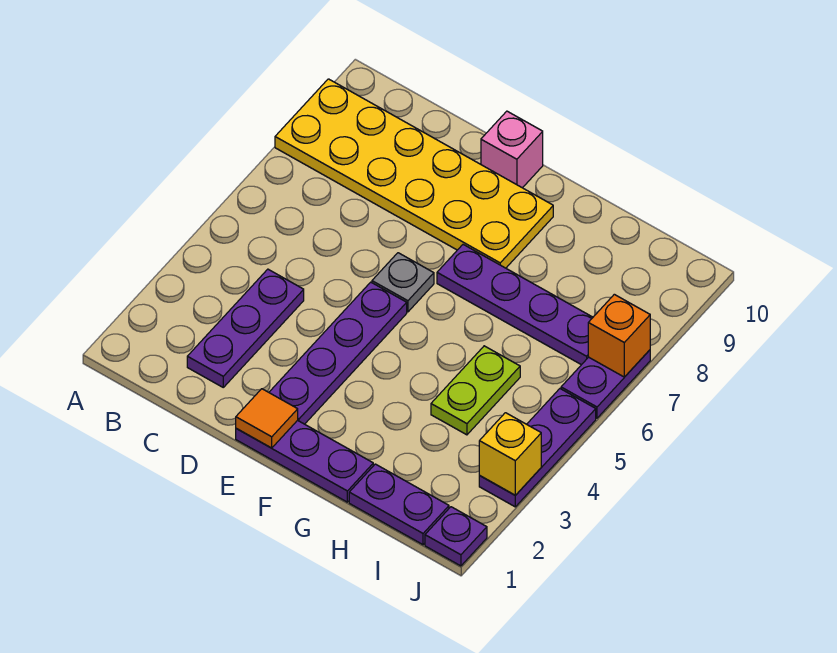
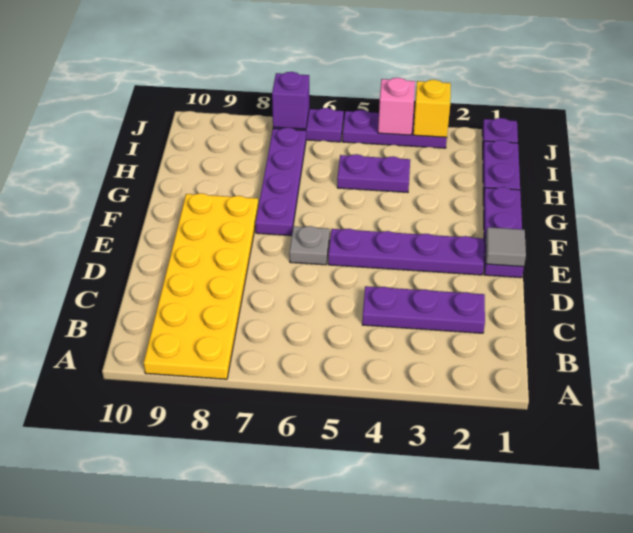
orange tile E1 level 2 -> grey tile E1 level 2
pink brick E10 level 1 -> pink brick J4 level 2
lime plate H4:H5 level 1 -> purple plate H4:H5 level 1
orange brick J7 level 2 -> purple brick J7 level 2

